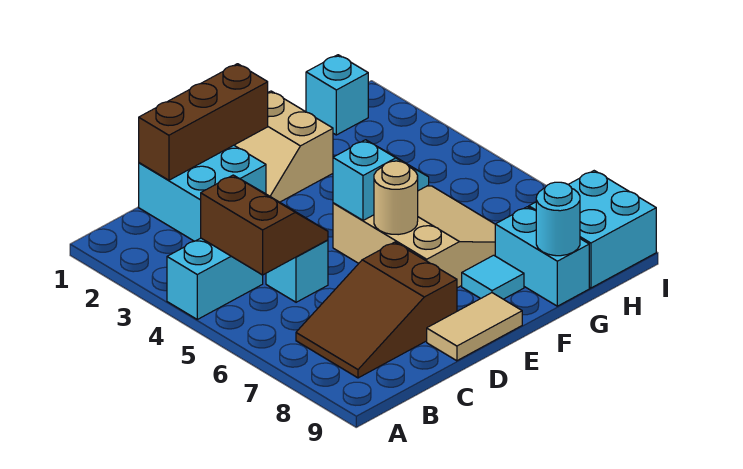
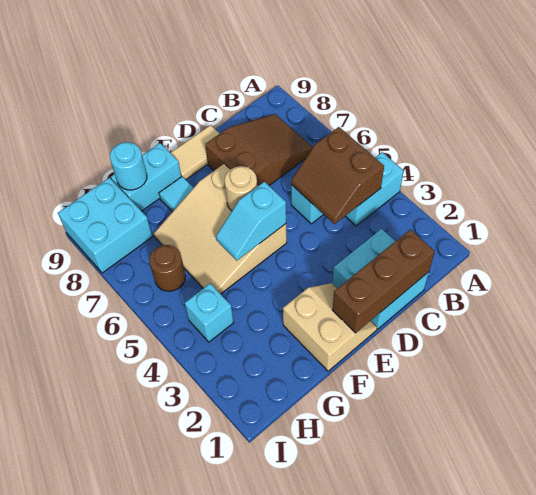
cyan brick G8:G9 level 1 -> cyan brick F9:G9 level 1
cyan brick H1 level 1 -> cyan brick H4 level 1
none -> brown round brick H6 level 1

